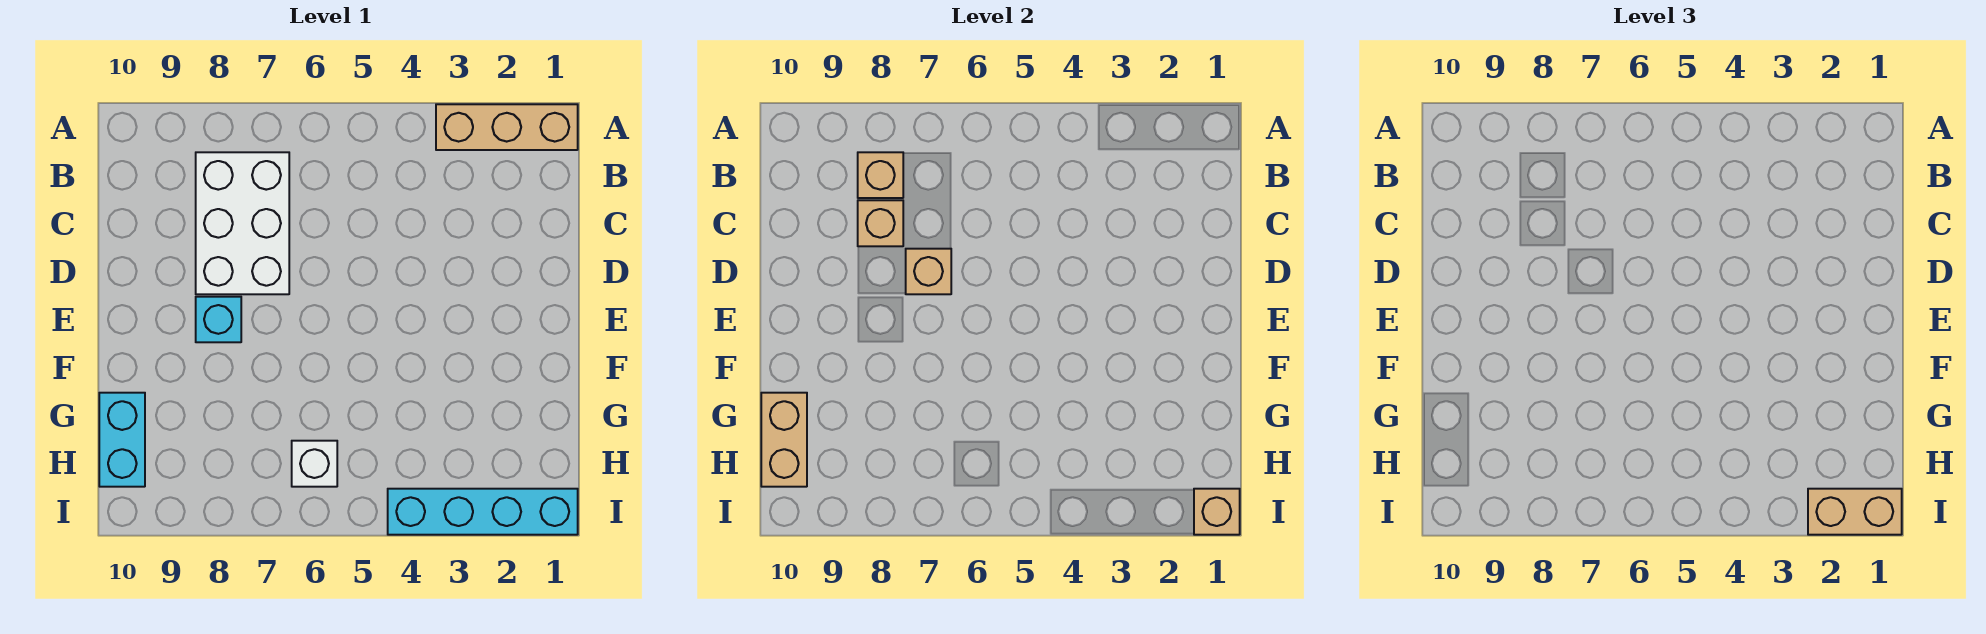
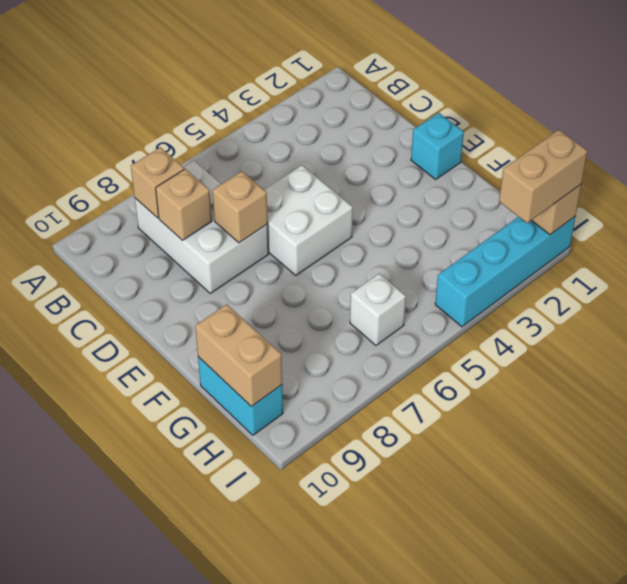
tan brick A1:A3 level 1 -> none
none -> white brick D5:E6 level 1
cyan brick E8 level 1 -> cyan brick E1 level 1

